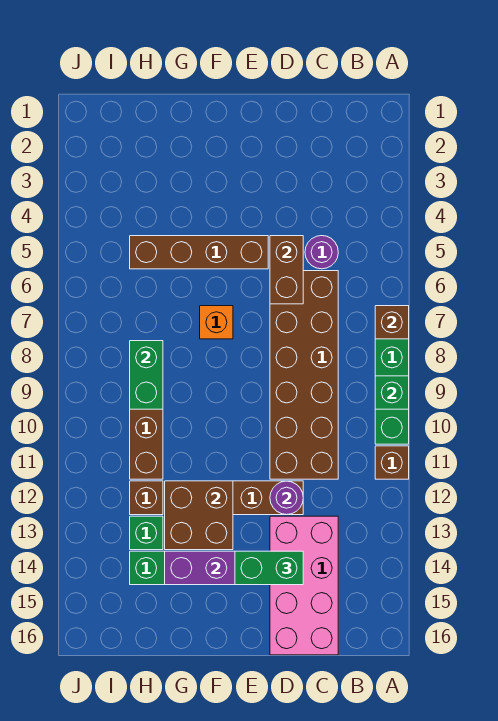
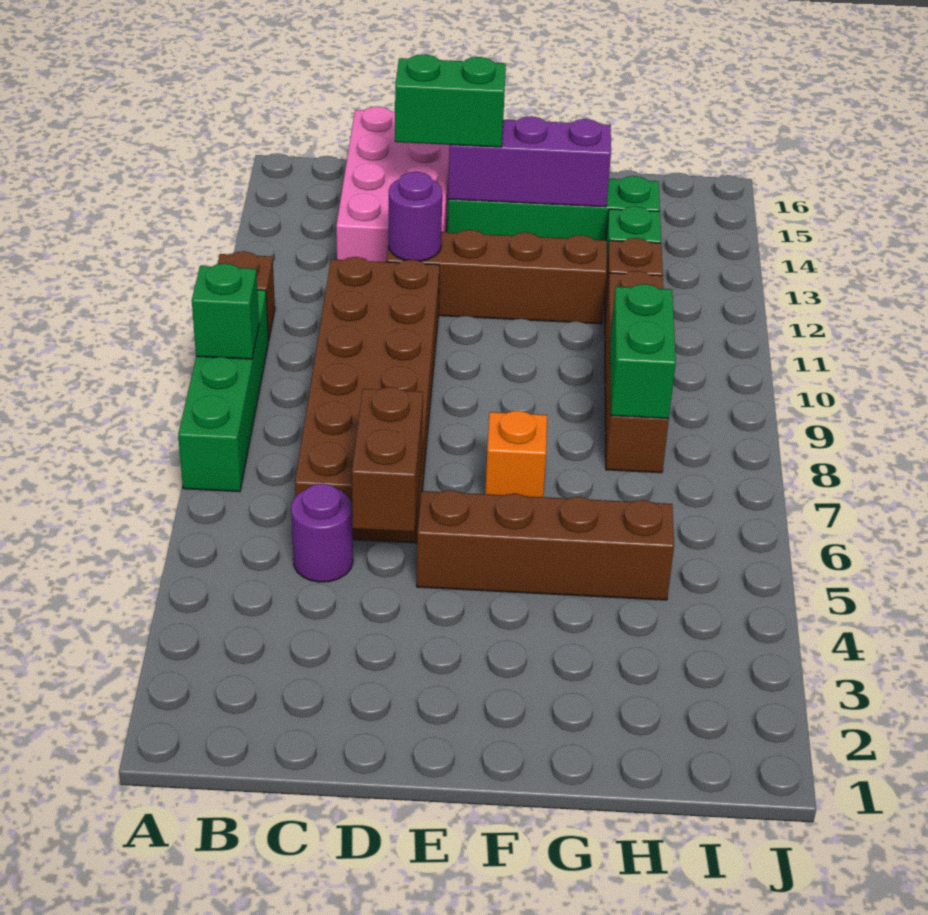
brown brick A7 level 2 -> none
brown brick F12:G13 level 2 -> none

